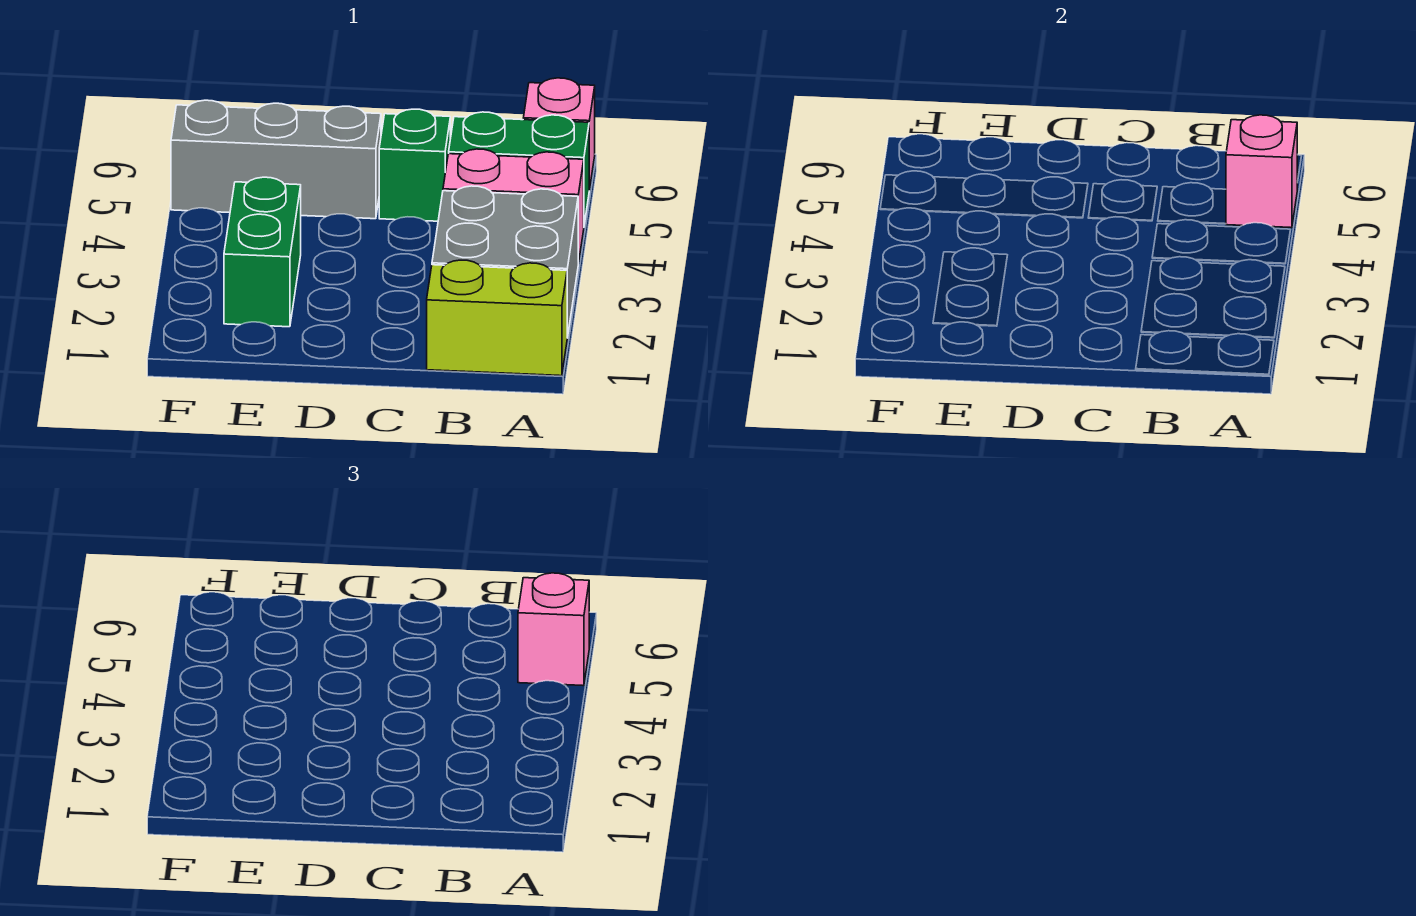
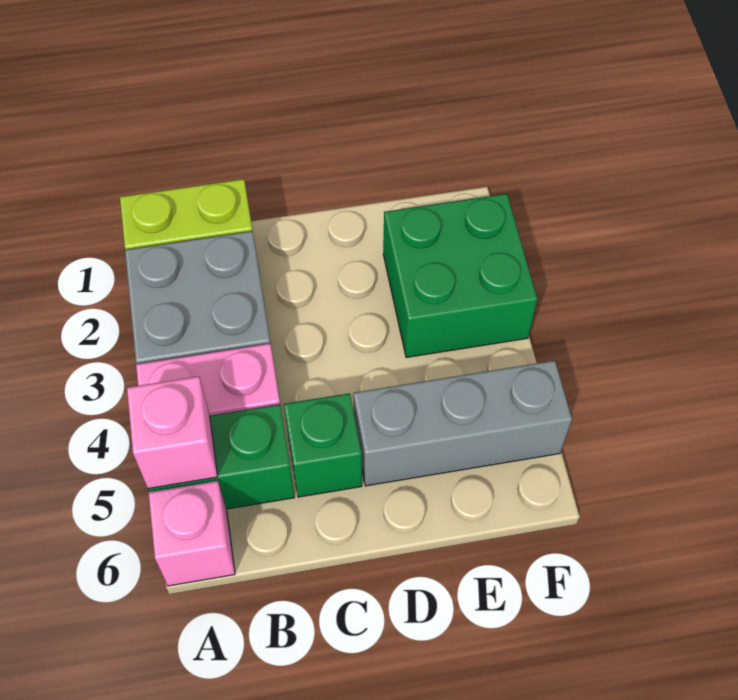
pink brick A5 level 3 -> none
green brick E2:E3 level 1 -> green brick E2:F3 level 1

